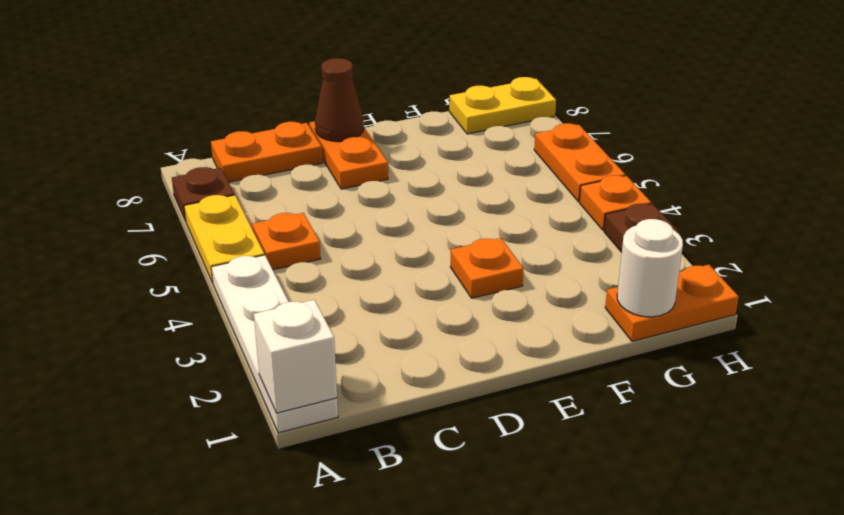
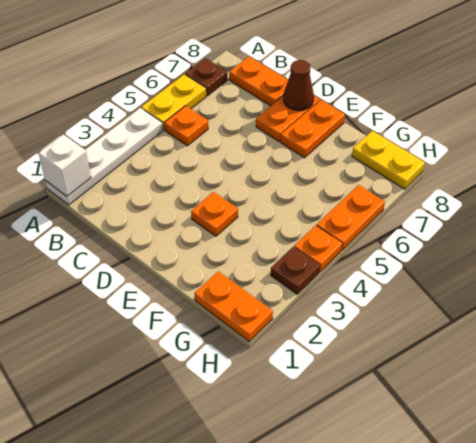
none -> orange plate E7:E8 level 1
white round brick G1 level 2 -> none

